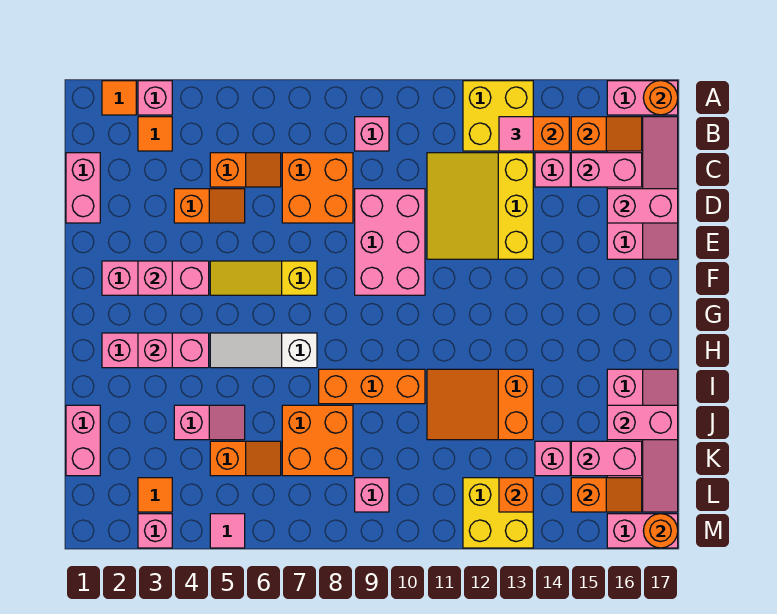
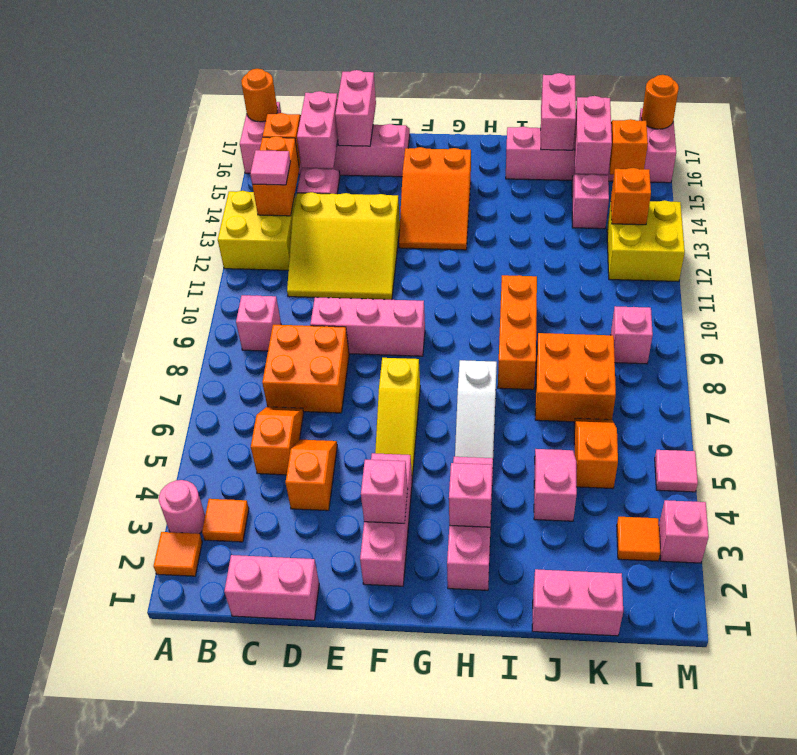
pink brick A3 level 1 -> pink round brick A3 level 1
pink brick D9:F10 level 1 -> pink brick D9:F9 level 1
orange slope I11:J13 level 1 top 13 -> orange slope F13:G15 level 1 top 15

